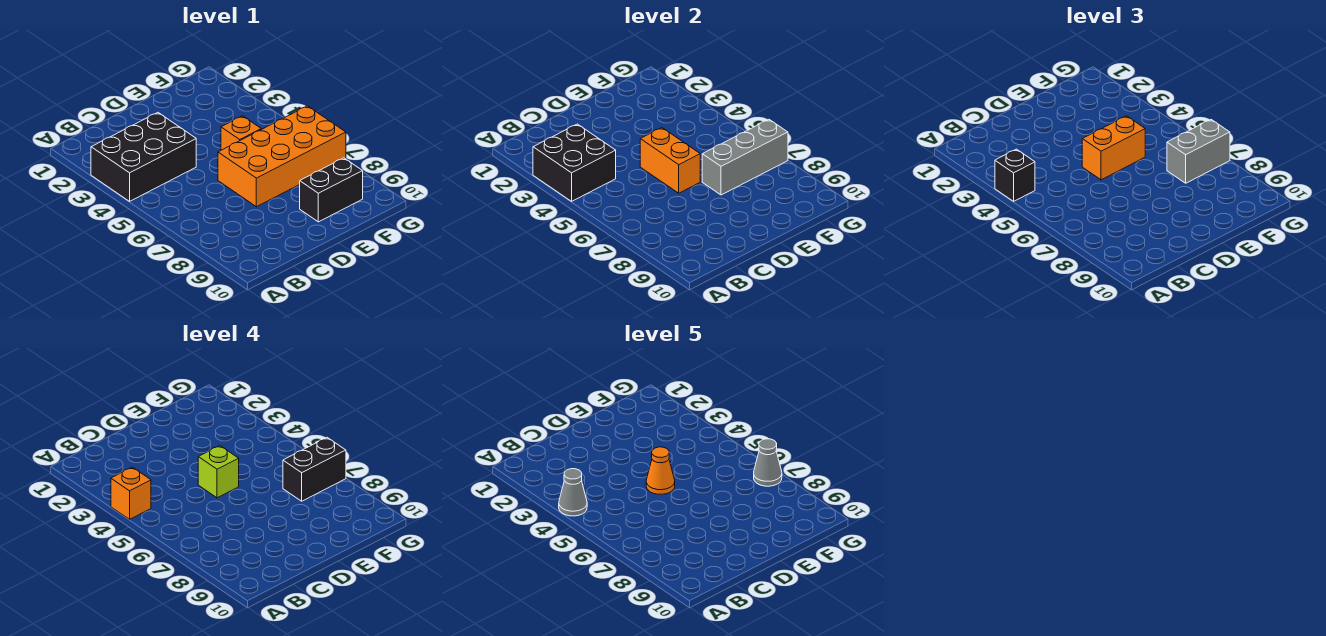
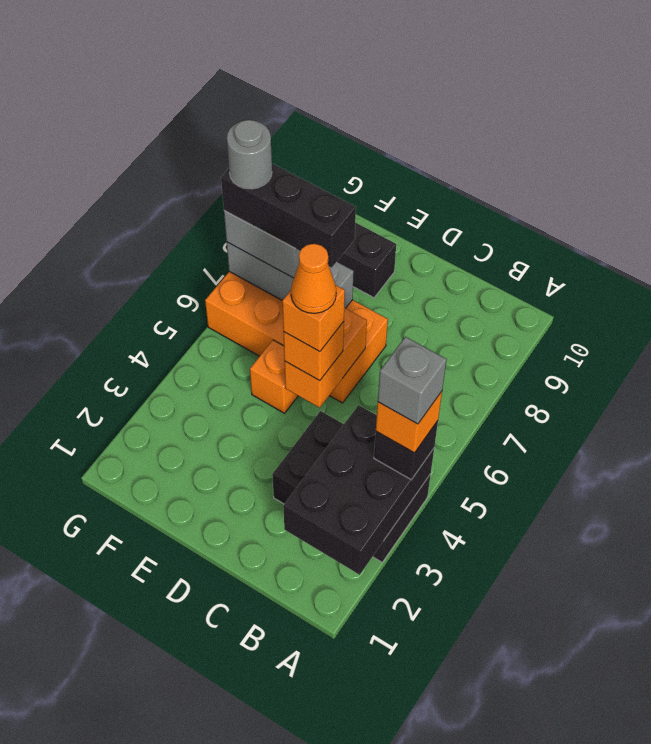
black brick A3:B4 level 2 -> black brick A2:B4 level 2
grey cone A4 level 5 -> grey brick A4 level 5
orange brick D5:E5 level 3 -> orange brick D5 level 3
lime brick D5 level 4 -> orange brick D5 level 4
black brick F7:G7 level 4 -> black brick E7:G7 level 4
grey cone G7 level 5 -> grey round brick G7 level 5

